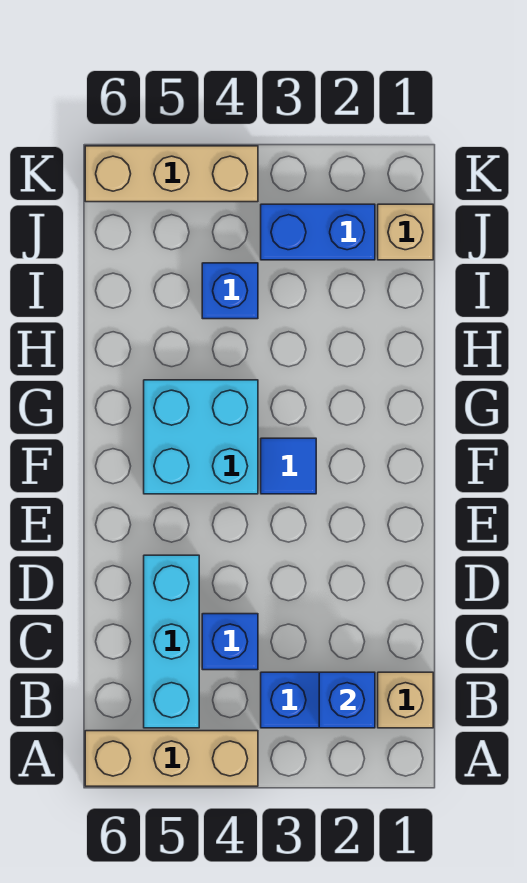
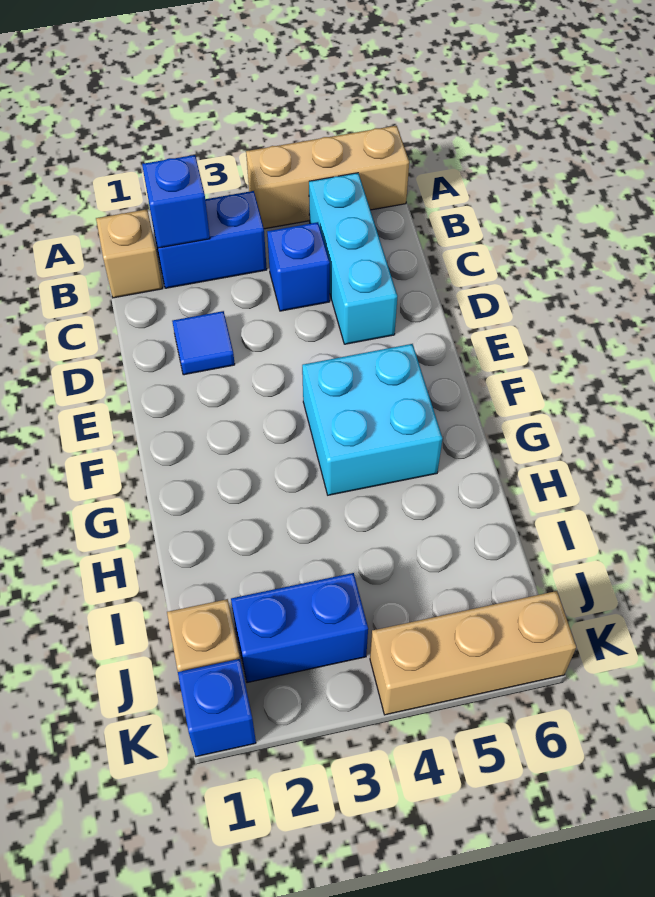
blue tile F3 level 1 -> blue tile D2 level 1
blue brick I4 level 1 -> blue brick K1 level 1

